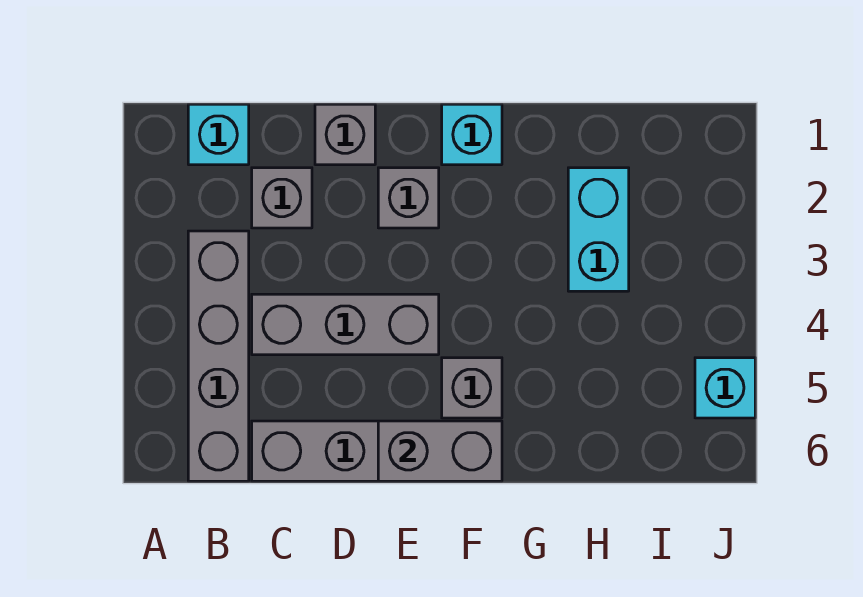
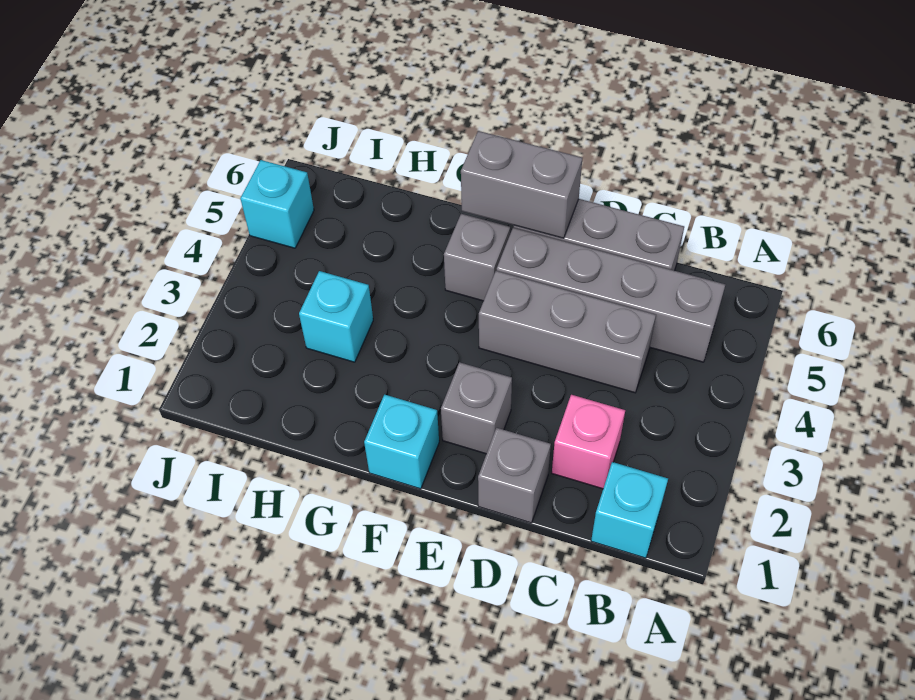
grey brick B3:B6 level 1 -> grey brick B5:E5 level 1
grey brick C2 level 1 -> pink brick C2 level 1
cyan brick H2:H3 level 1 -> cyan brick H3 level 1

